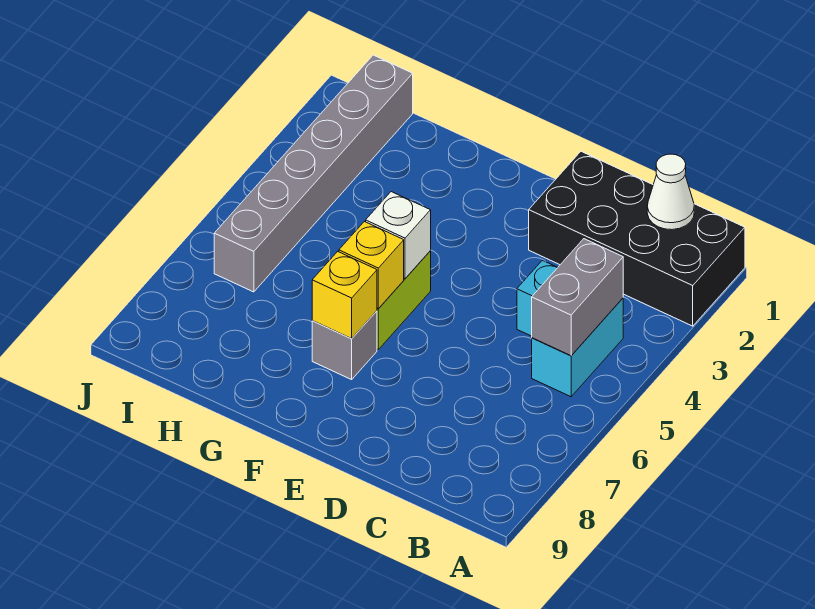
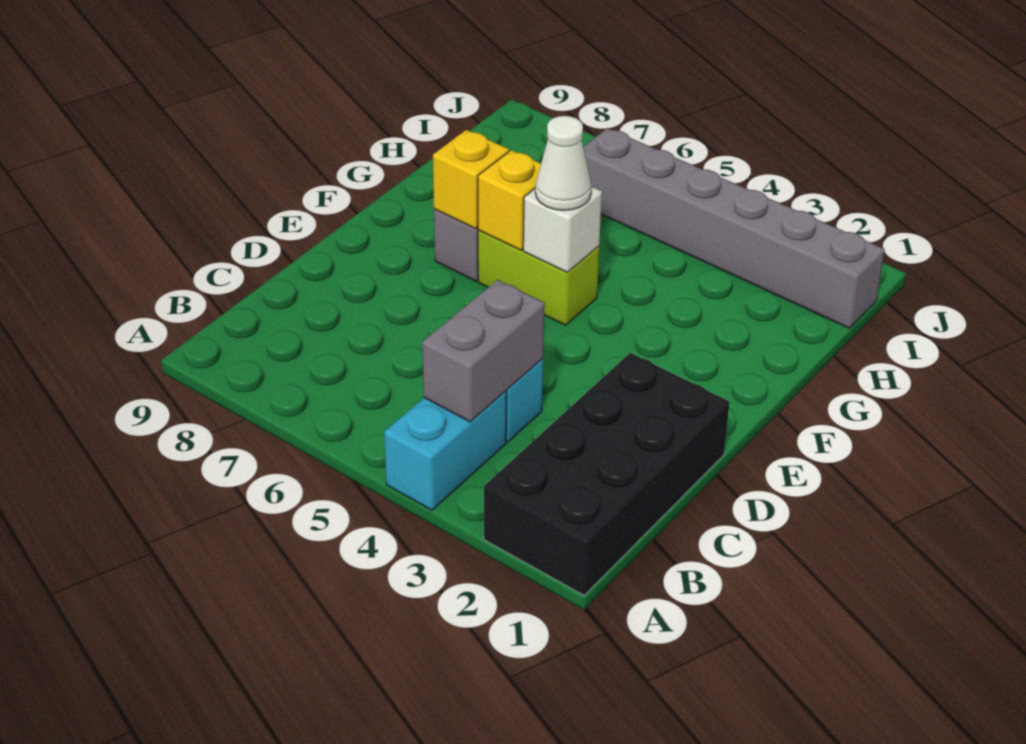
white cone B1 level 2 -> white cone F5 level 3
cyan brick B4:B5 level 1 -> cyan brick A4:B4 level 1
grey brick B4:B5 level 2 -> grey brick B4:C4 level 2

